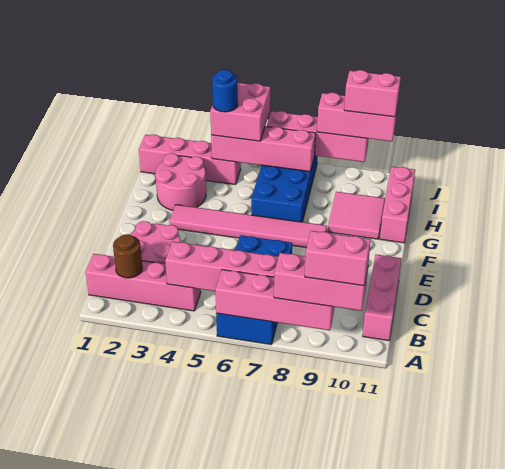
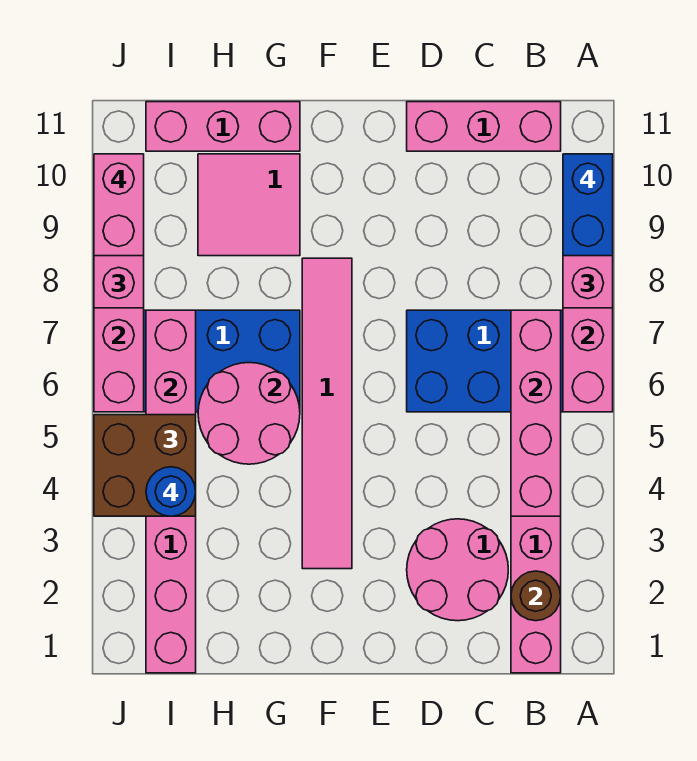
pink brick A9:A10 level 4 -> blue brick A9:A10 level 4
pink round brick G2:H3 level 1 -> pink round brick G5:H6 level 2
pink brick I4:J5 level 3 -> brown brick I4:J5 level 3

